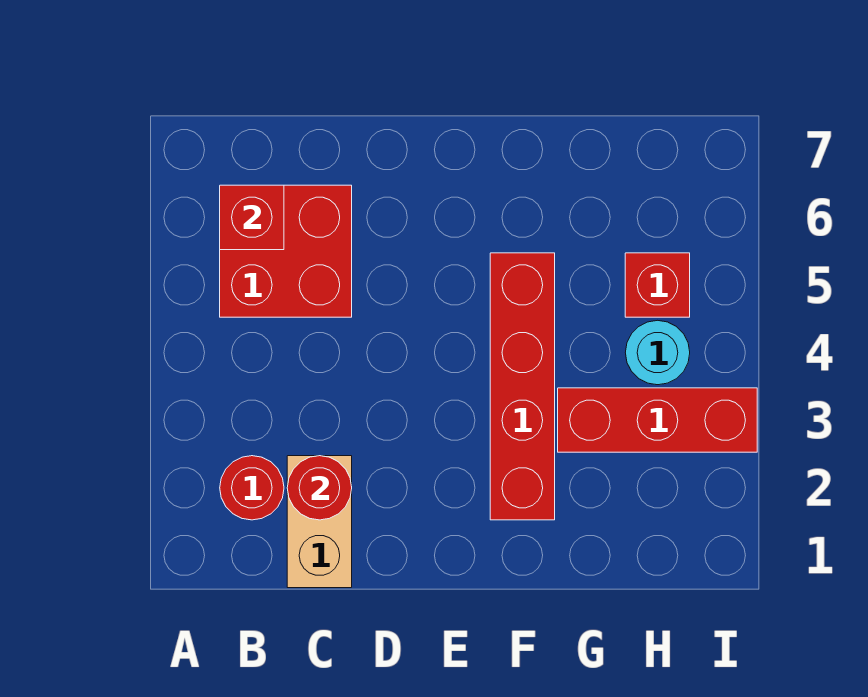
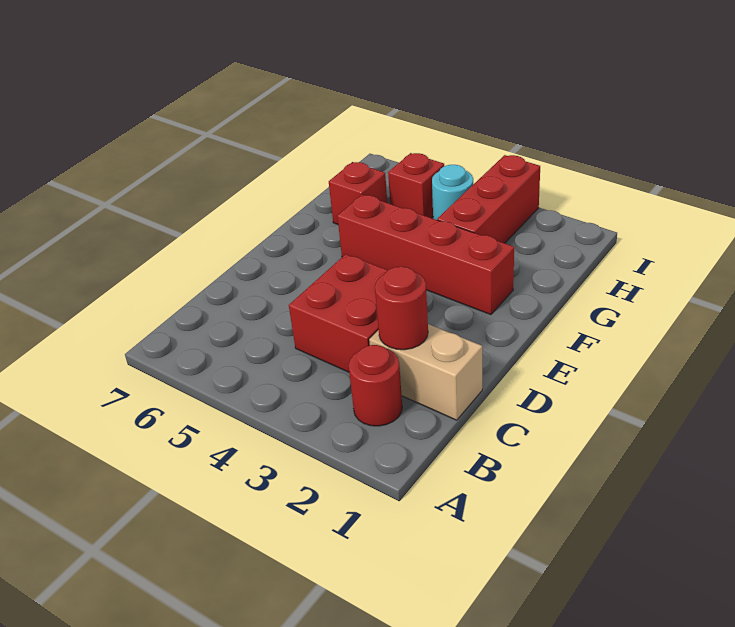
red brick B5:C6 level 1 -> red brick C3:D4 level 1
red brick B6 level 2 -> red brick G6 level 1

